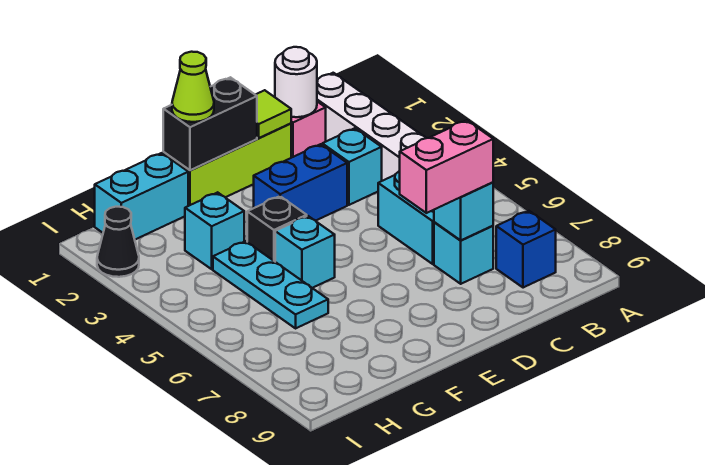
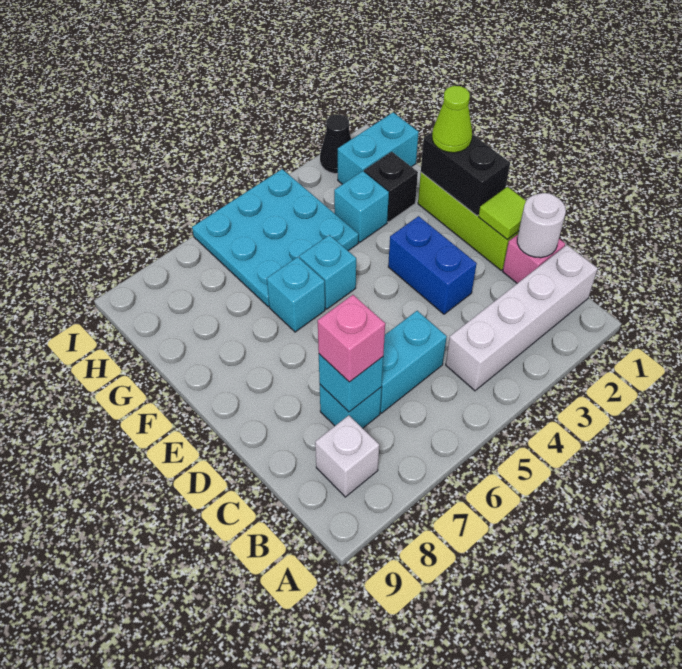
blue brick B8 level 1 -> white brick B8 level 1
cyan brick C3 level 1 -> cyan brick F6 level 1
pink brick C7:D7 level 3 -> pink brick C7 level 3
black brick F4 level 1 -> black brick G2 level 1
cyan brick G1:H1 level 1 -> cyan brick H1:H2 level 1
cyan plate G4:G6 level 1 -> cyan plate G4:I6 level 1

